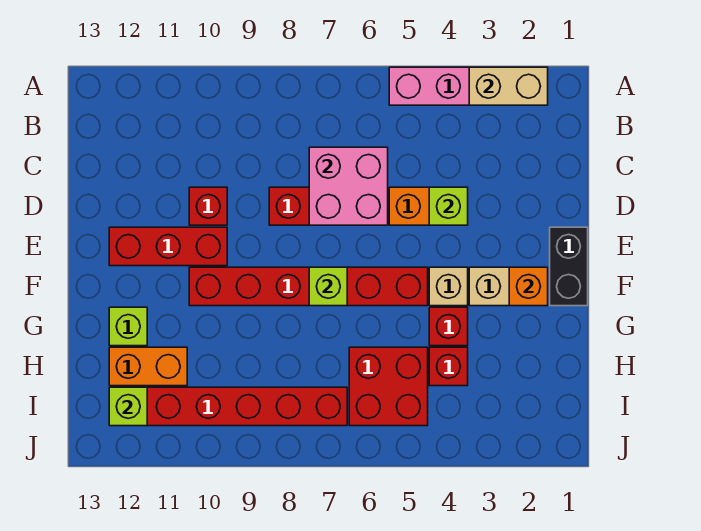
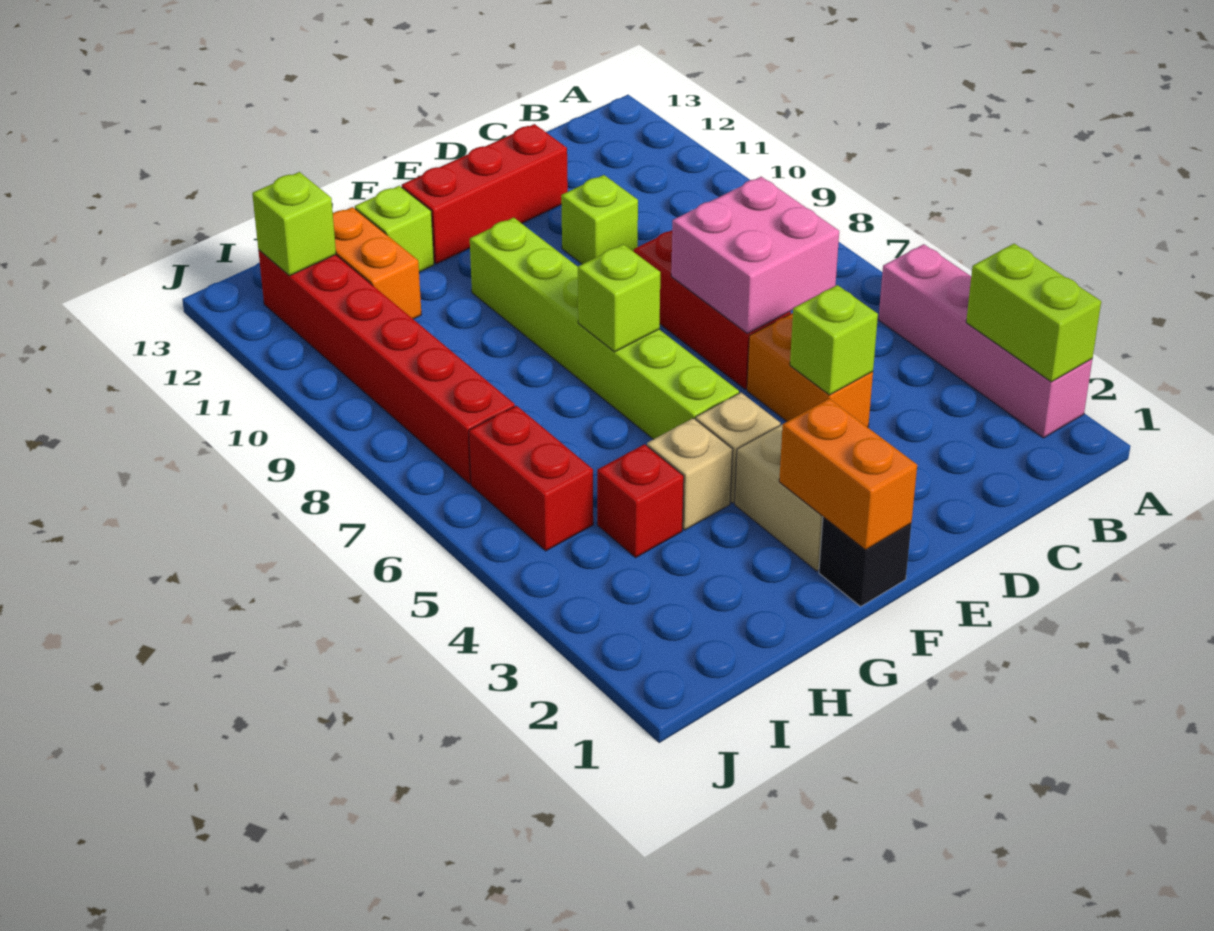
tan brick A2:A3 level 2 -> lime brick A2:A3 level 2
red brick D10 level 1 -> lime brick D10 level 1
black brick E1:F1 level 1 -> black brick F1 level 1
red brick E10:E12 level 1 -> red brick D12:F12 level 1
orange brick F2 level 2 -> orange brick F1:F2 level 2
red brick F5:F10 level 1 -> lime brick F5:F10 level 1
red brick G4 level 1 -> tan brick G4 level 1
red brick H5:I6 level 1 -> red brick I5:I6 level 1

